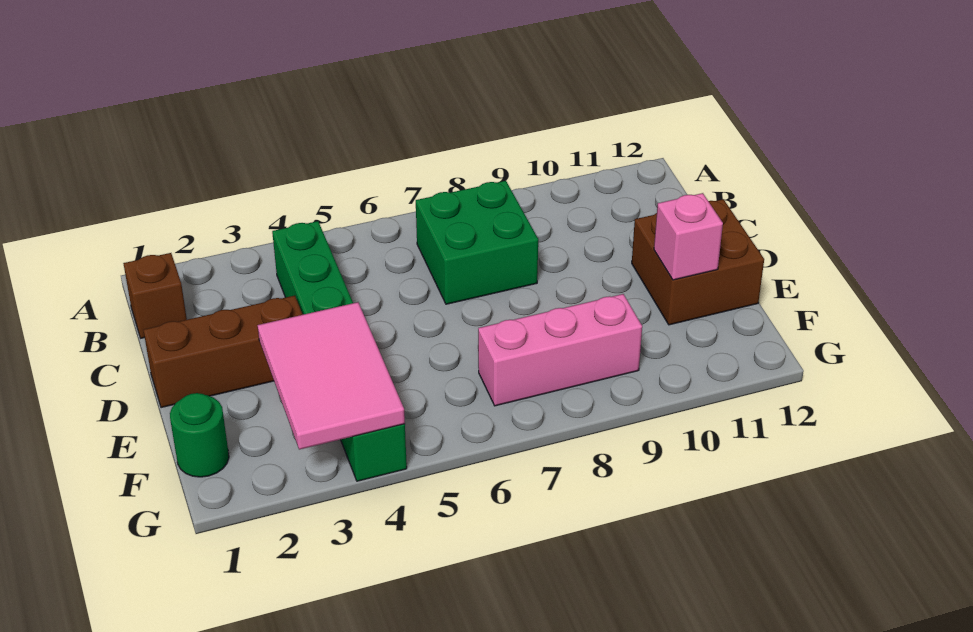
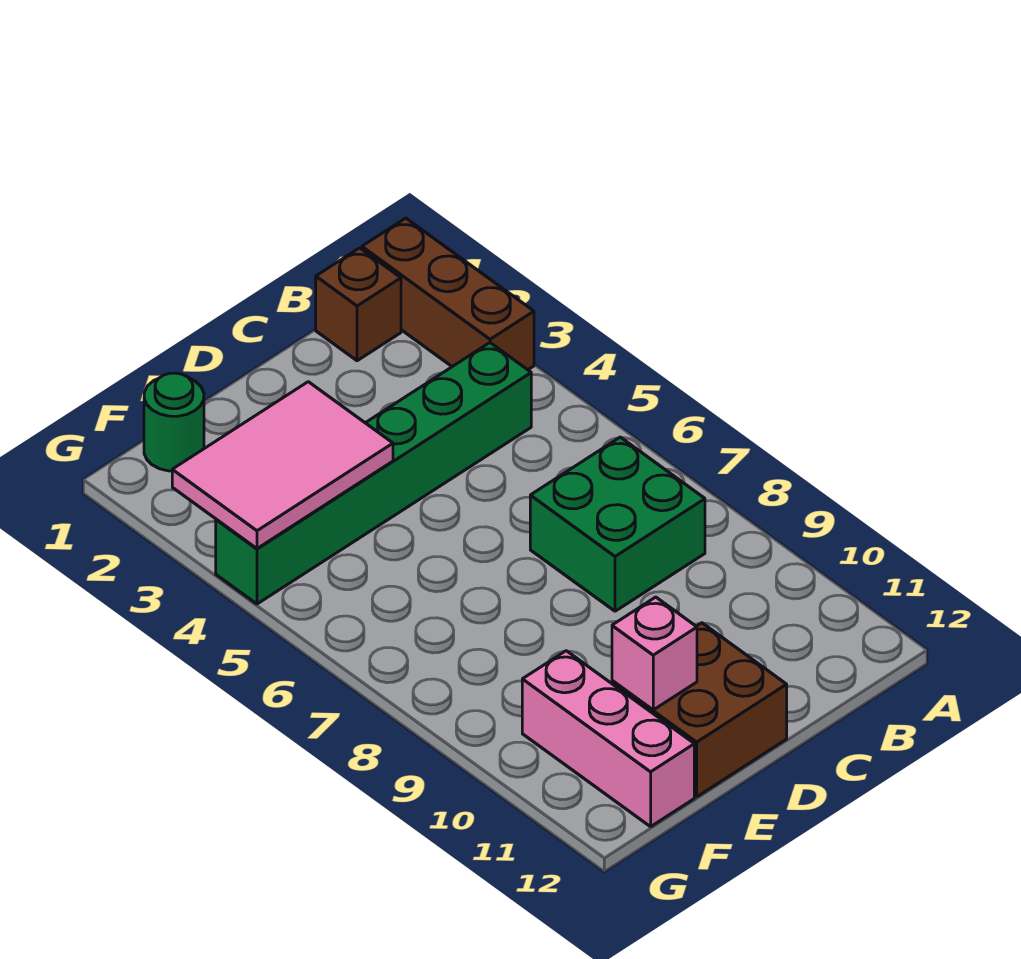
brown brick D1:D3 level 1 -> brown brick A1:A3 level 1
pink brick F7:F9 level 1 -> pink brick F10:F12 level 1

